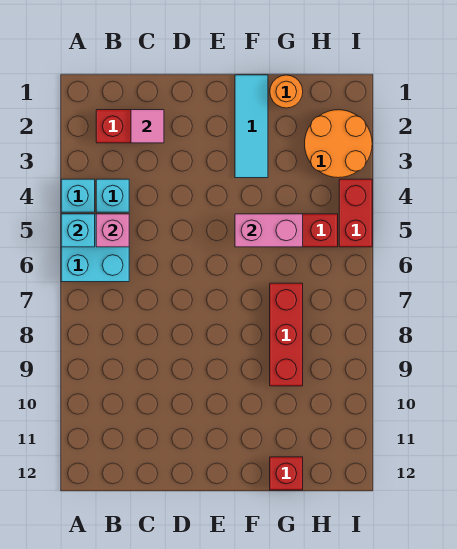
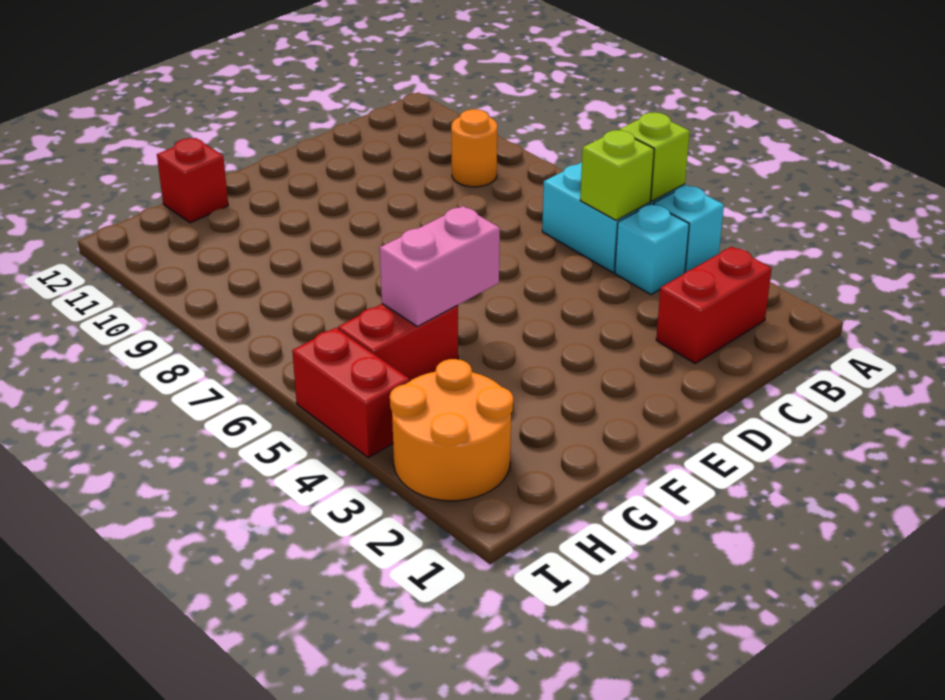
cyan brick A5 level 2 -> lime brick A5 level 2
pink brick B5 level 2 -> lime brick B5 level 2
pink tile C2 level 2 -> none
cyan tile F1:F3 level 1 -> none
orange round brick G1 level 1 -> orange round brick B9 level 1
red brick G7:G9 level 1 -> none

